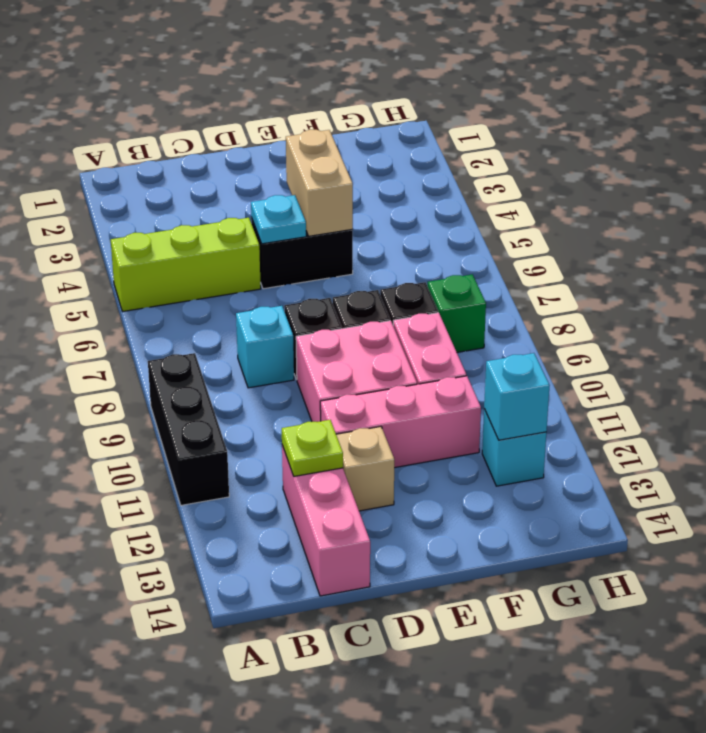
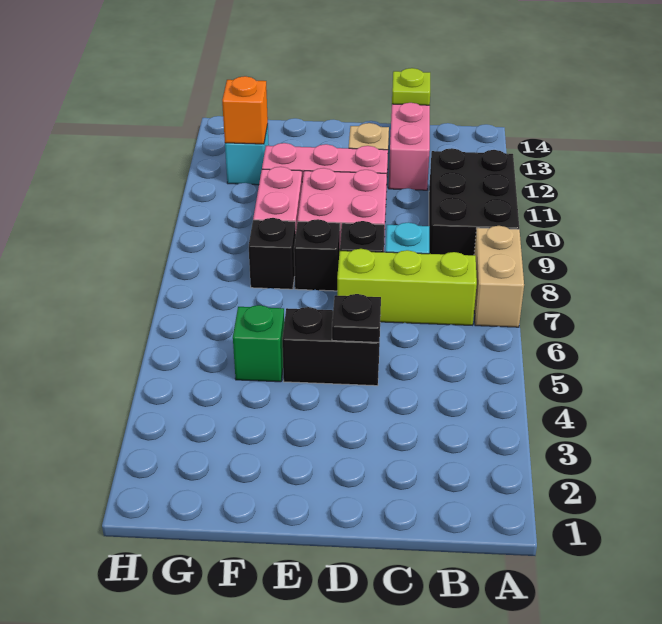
lime brick A5:C5 level 1 -> lime brick B7:D7 level 1
black brick A9:A11 level 1 -> black brick A9:B11 level 1
lime plate C12 level 2 -> lime plate C14 level 2
cyan plate D5 level 2 -> black plate D5 level 2
tan brick E4:E5 level 2 -> tan brick A7:A8 level 1
green brick G8 level 1 -> green brick F5 level 1
cyan brick G12 level 2 -> orange brick G12 level 2

